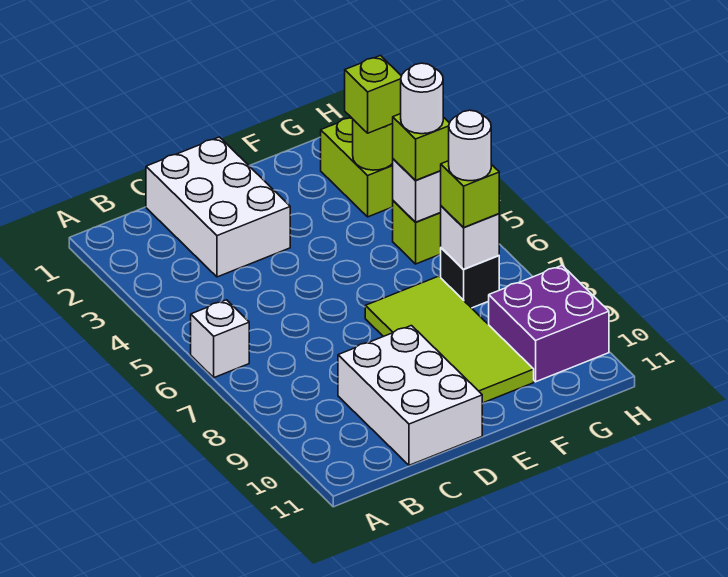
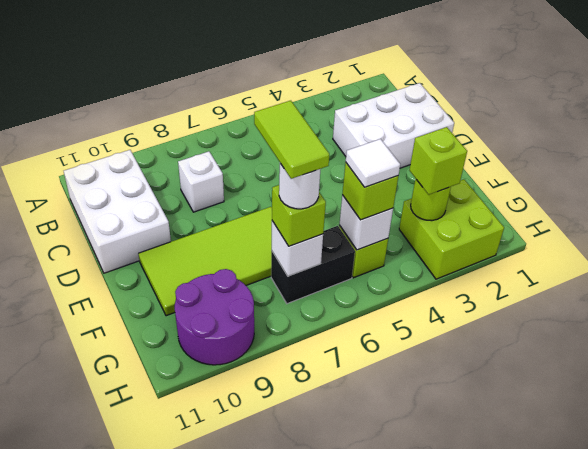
white brick A6 level 1 -> white brick C8 level 1
white brick C9:D11 level 1 -> white brick B10:D11 level 1
none -> lime tile F7:G7 level 5
white round brick G5 level 4 -> white tile G5 level 4
black brick G7 level 1 -> black brick G6:G7 level 1
purple brick G9:H10 level 1 -> purple round brick G9:H10 level 1

